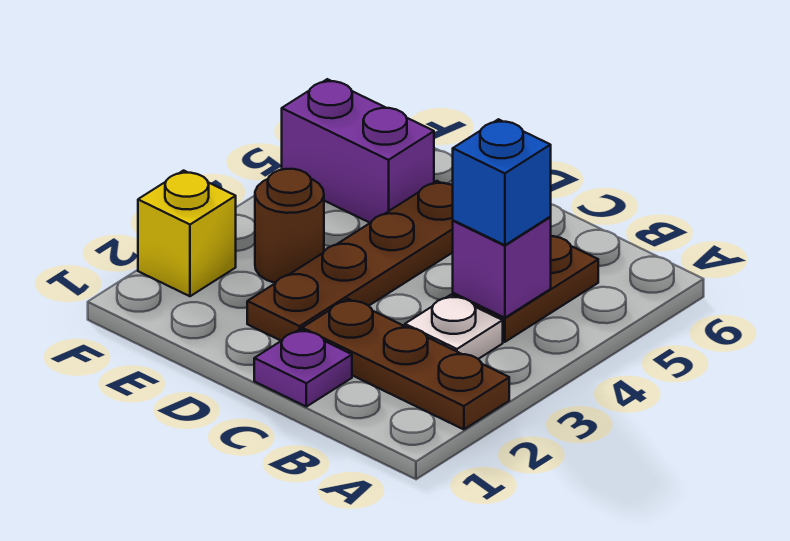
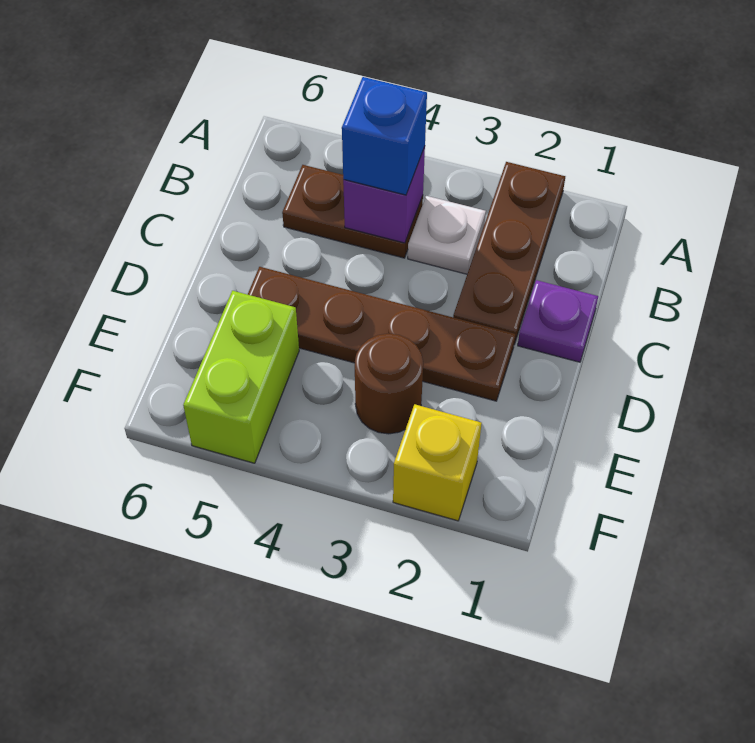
purple brick E5:F5 level 1 -> lime brick E5:F5 level 1

